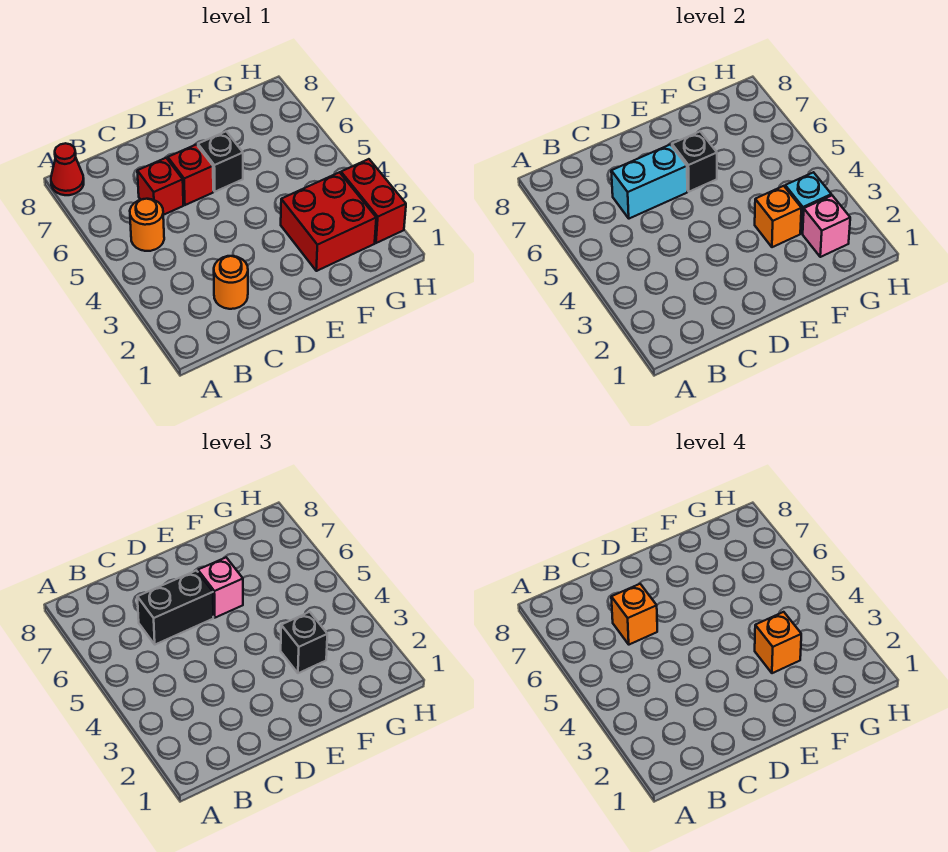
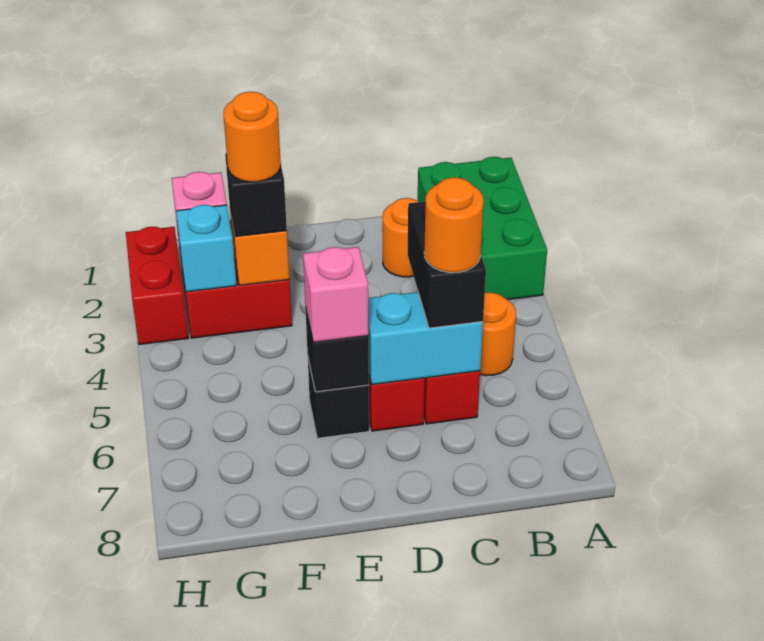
none -> green brick A1:B3 level 1
red cone A8 level 1 -> none
black brick C6:D6 level 3 -> black brick C5:C6 level 3
orange brick C6 level 4 -> orange round brick C6 level 4
orange brick F3 level 4 -> orange round brick F3 level 4

